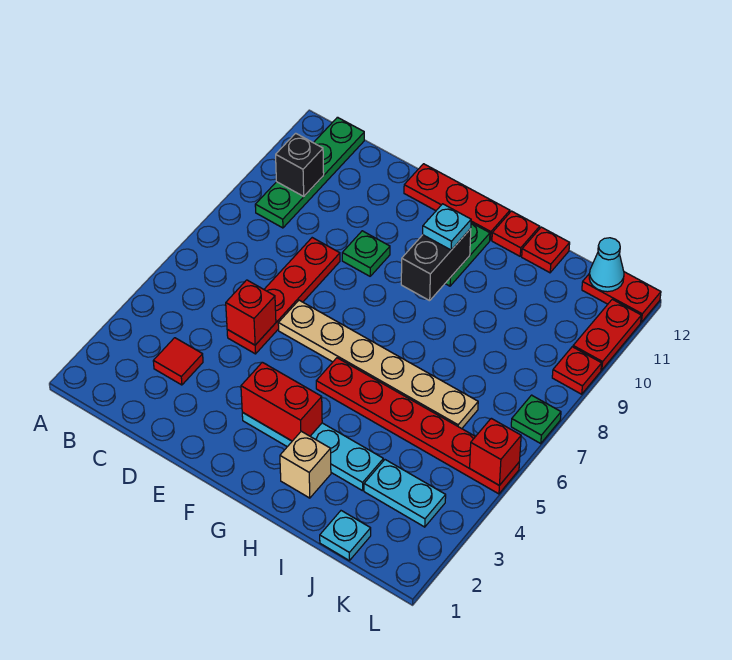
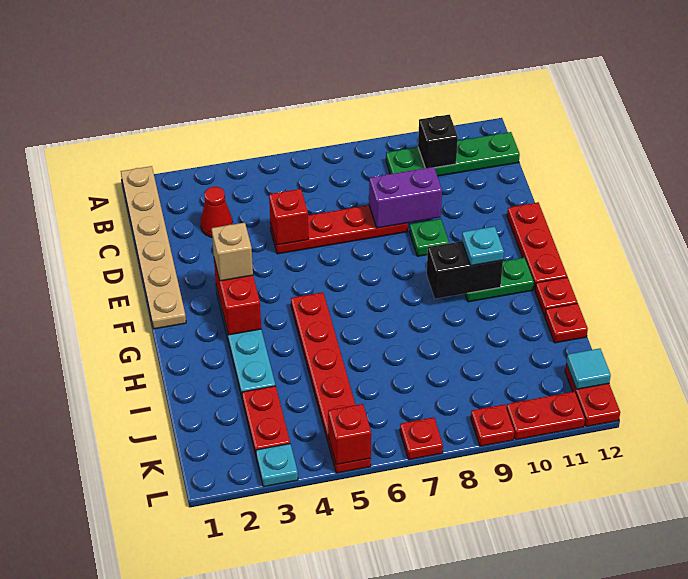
red tile C3 level 1 -> red cone C3 level 1
none -> purple brick D8:D9 level 2
tan plate E6:J6 level 1 -> tan plate A1:F1 level 1
tan brick H2 level 1 -> tan brick F3 level 3
cyan plate J1 level 1 -> cyan plate L3 level 1
cyan plate J3:K3 level 1 -> red plate J3:K3 level 1
cyan cone K12 level 2 -> cyan tile K12 level 2
green plate L7 level 1 -> red plate L7 level 1

